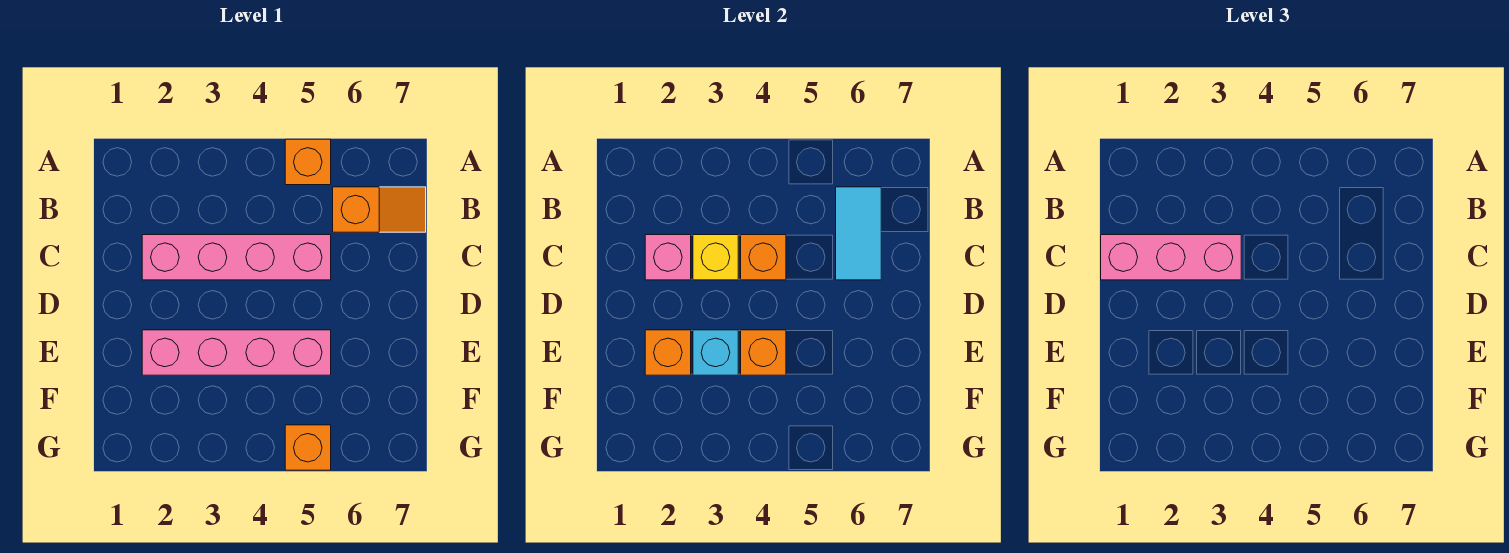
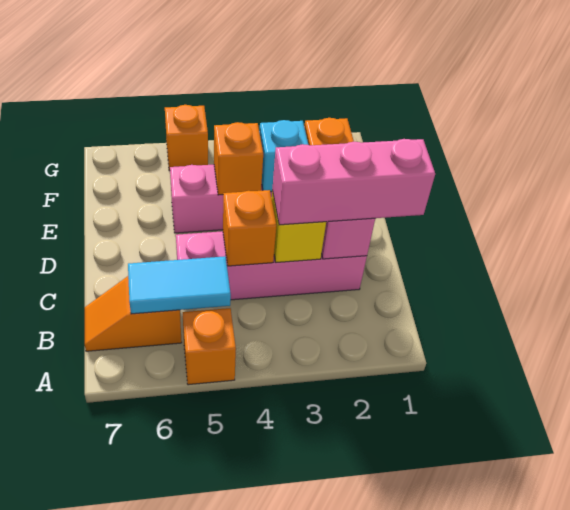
cyan tile B6:C6 level 2 -> cyan tile B5:B6 level 2

